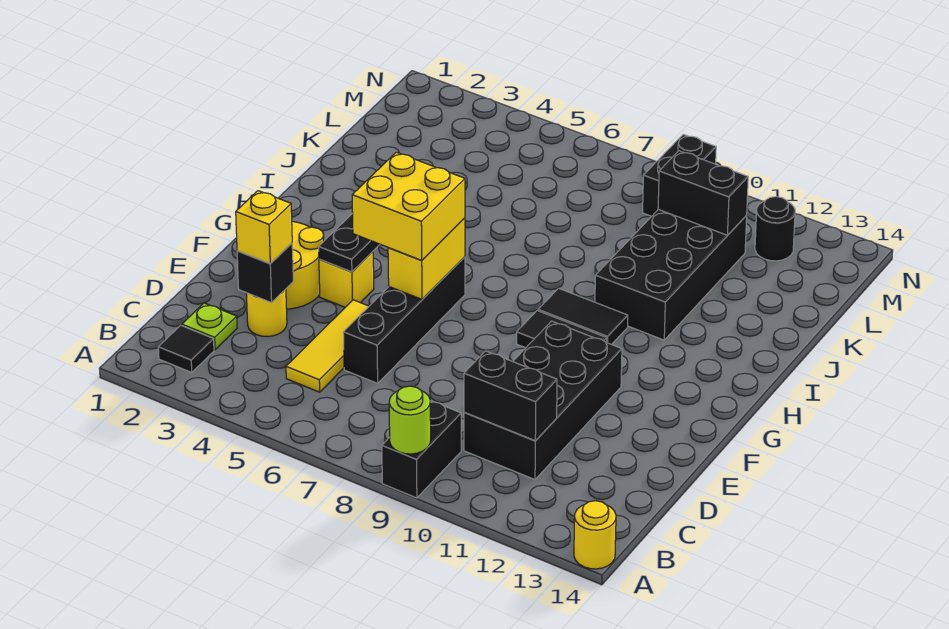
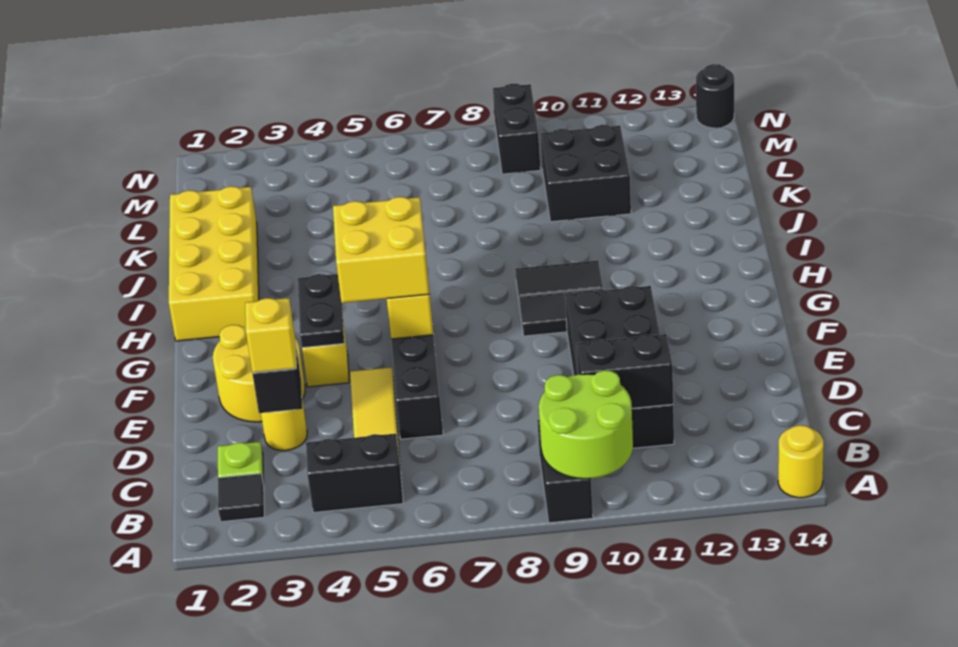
lime round brick A9 level 2 -> lime round brick A9:B10 level 2
none -> yellow brick H1:K2 level 1
black brick I10:L11 level 1 -> black brick K10:L11 level 1
black brick L10:L11 level 2 -> black brick B4:B5 level 1
black round brick M12 level 1 -> black round brick N14 level 1

